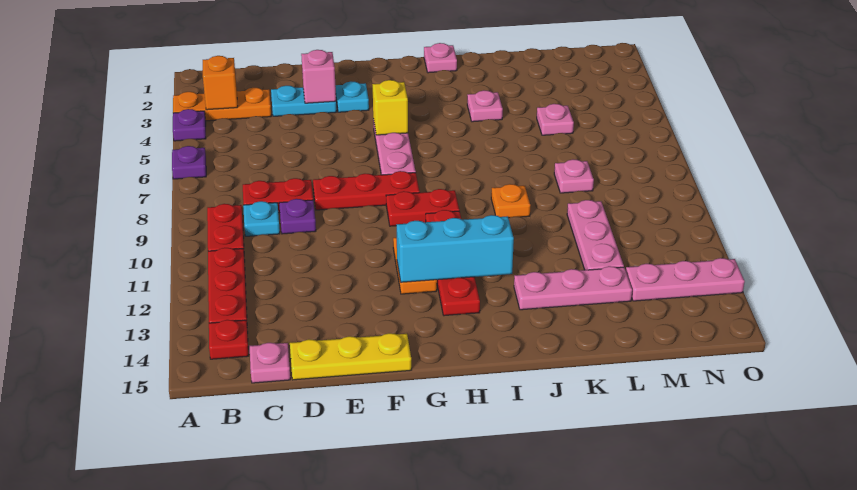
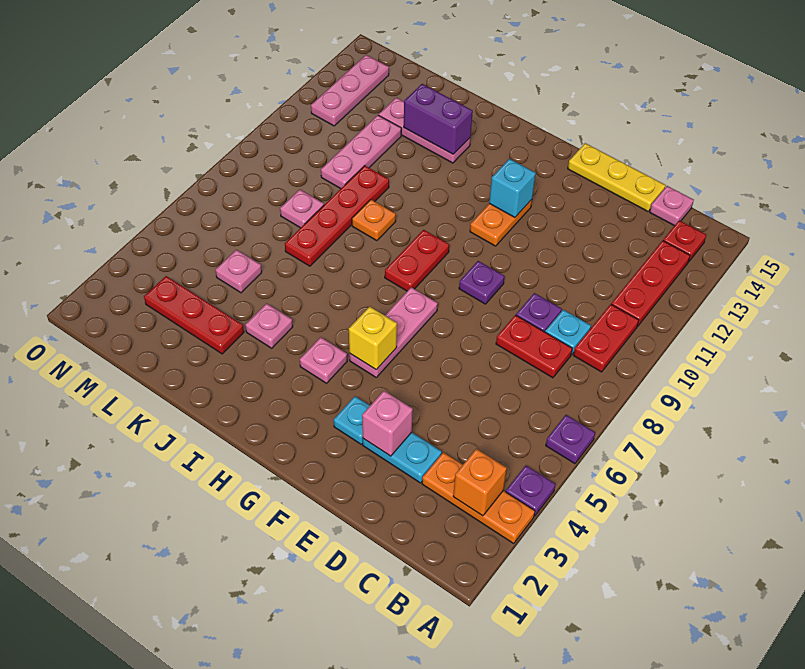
red plate E8:G8 level 1 -> red plate K3:M3 level 1
none -> purple plate F9 level 1
red plate G9:H9 level 1 -> red plate H8:H9 level 1
cyan brick G12:I12 level 2 -> cyan brick G12 level 2
red plate H10:H13 level 1 -> red plate K7:K10 level 1
pink plate I1 level 1 -> pink plate H4 level 1
none -> purple brick J13:K13 level 2
pink plate M13:O13 level 1 -> pink plate N12:N14 level 1

